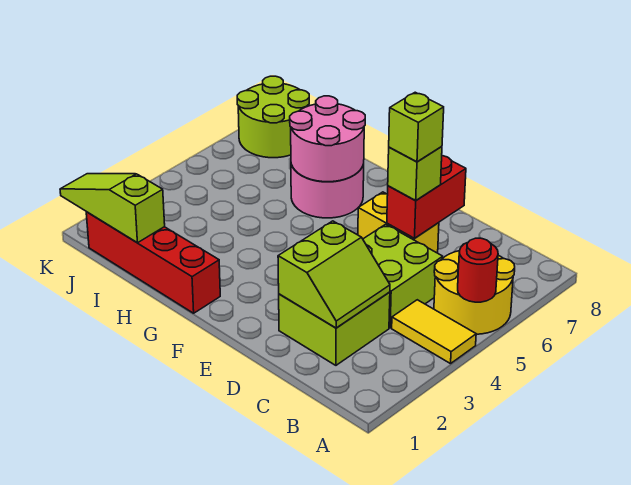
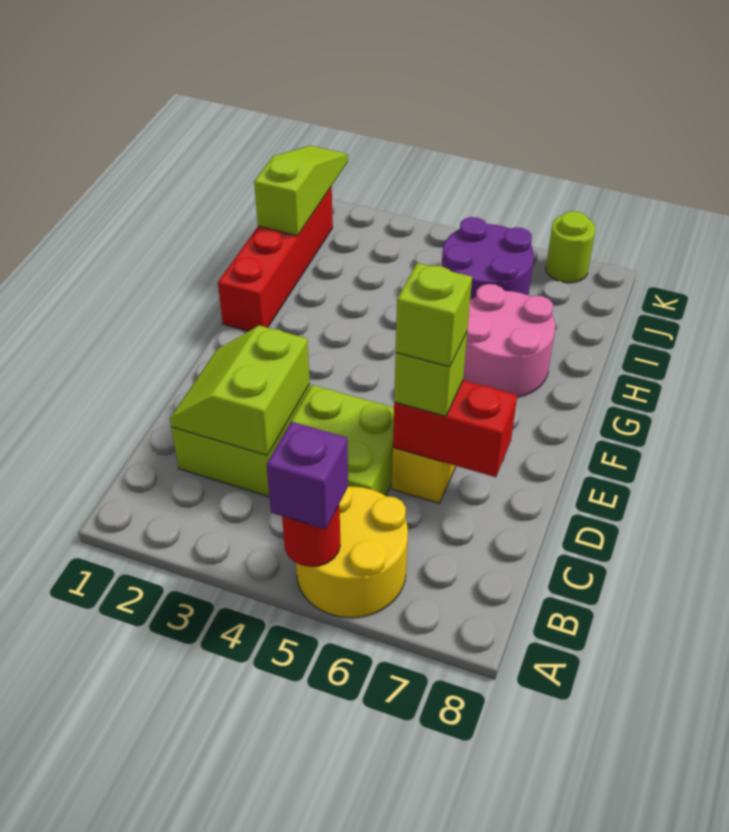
yellow tile A4:B4 level 1 -> none
none -> purple brick A5 level 3
lime slope C2:D3 level 2 top D -> lime slope C2:D3 level 2 top 3
pink round brick G6:H7 level 2 -> none
none -> purple round brick I5:J6 level 1
lime round brick J7:K8 level 1 -> lime round brick K7 level 1

